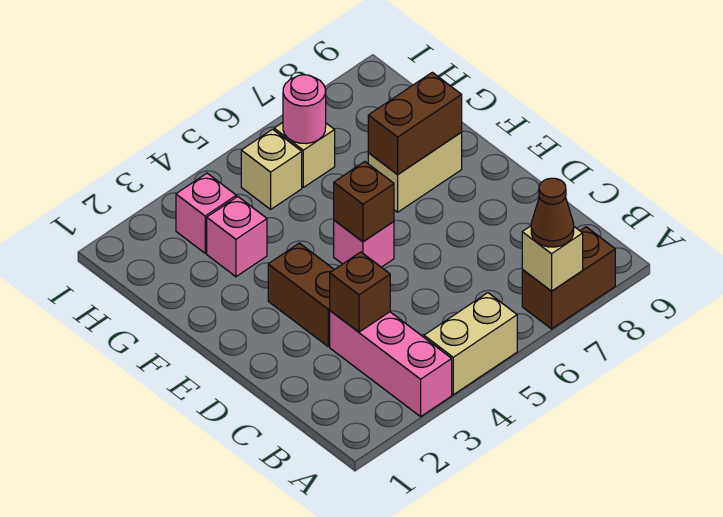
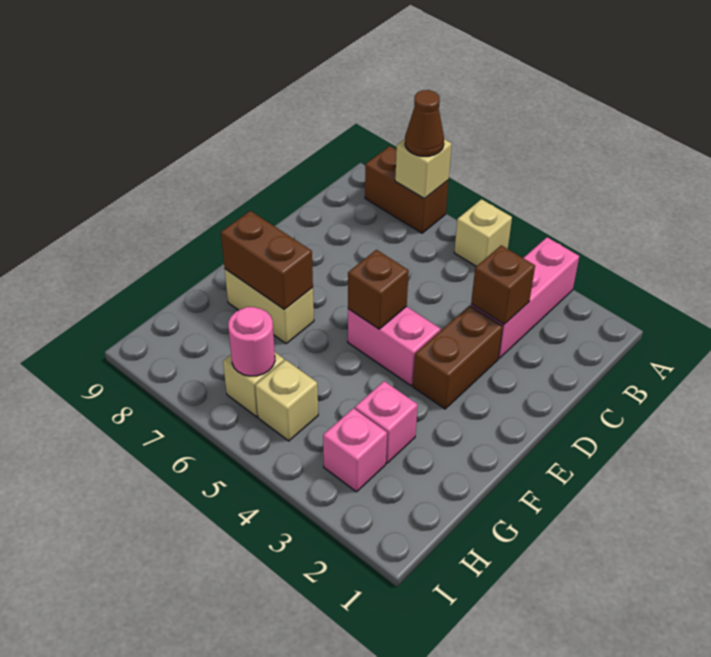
tan brick A4:A5 level 1 -> tan brick A5 level 1
pink brick E5 level 1 -> pink brick E4:E5 level 1

